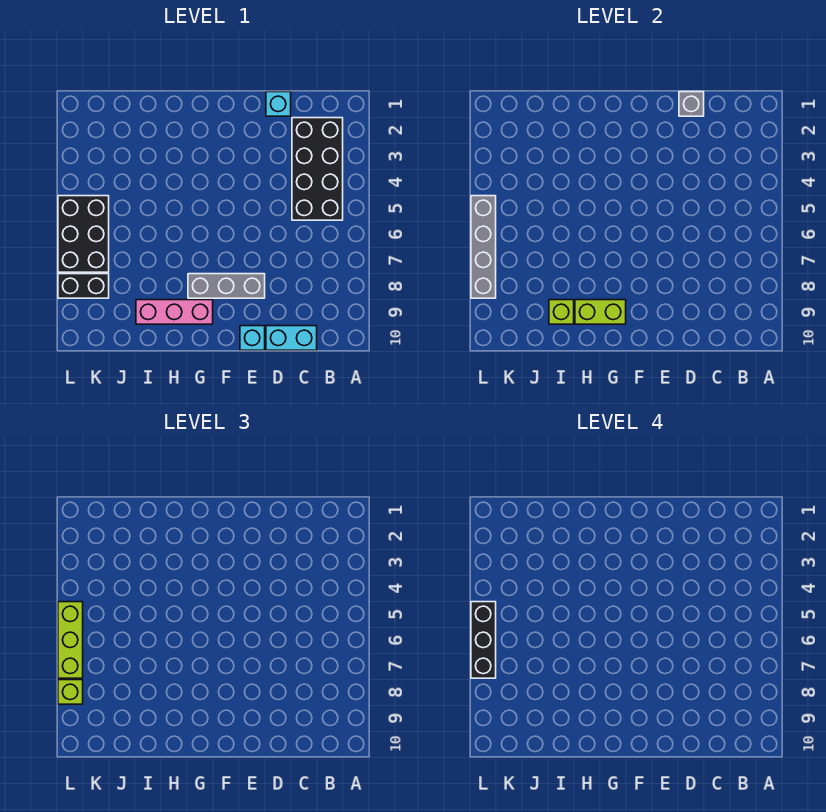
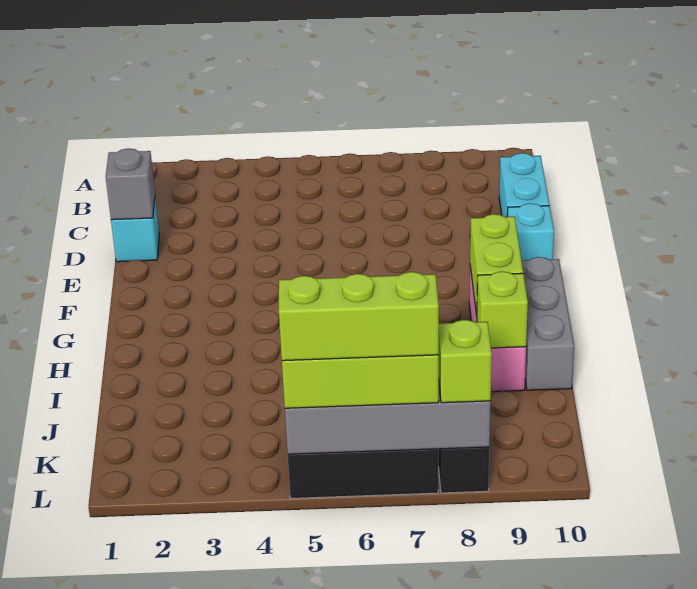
black brick B2:C5 level 1 -> none
grey brick E8:G8 level 1 -> grey brick G10:I10 level 1
black brick L5:L7 level 4 -> lime brick L5:L7 level 4

